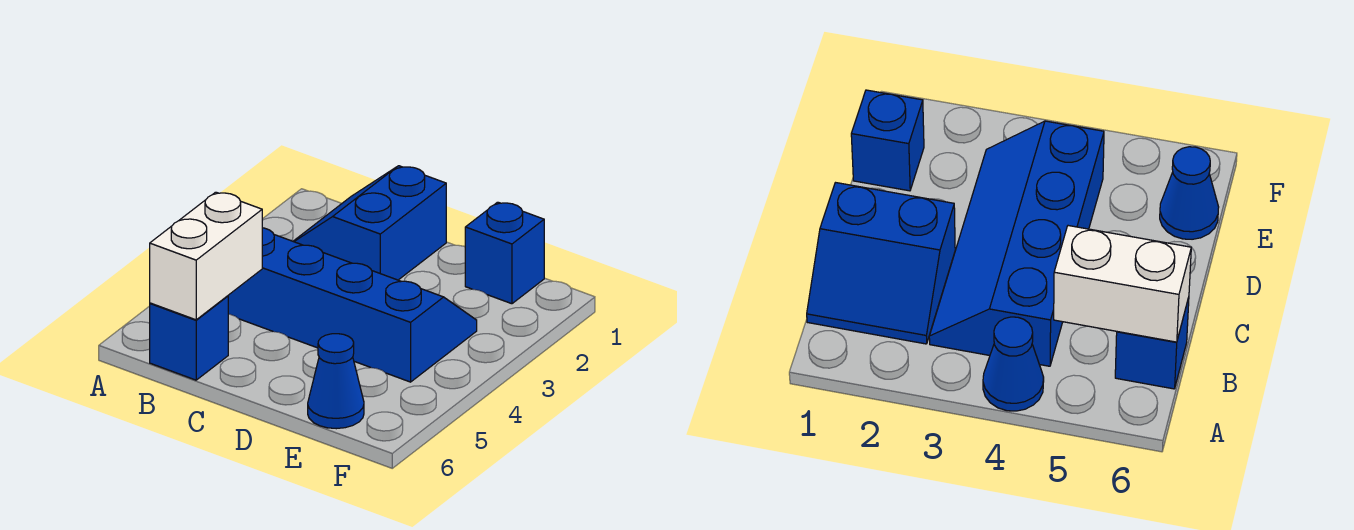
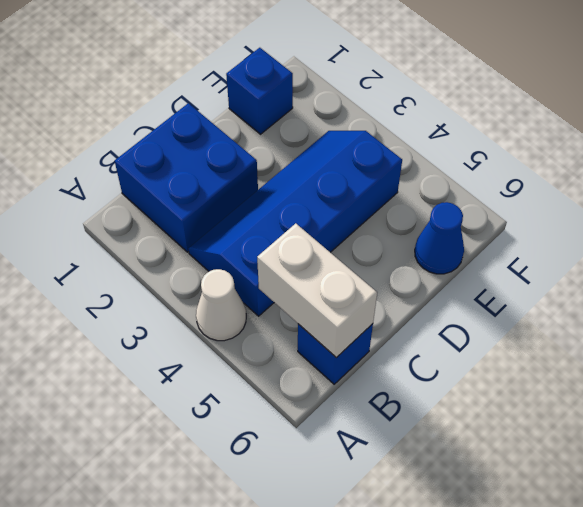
blue cone A4 level 1 -> white cone A4 level 1
blue slope B1:C2 level 1 top C -> blue brick B1:C2 level 1

